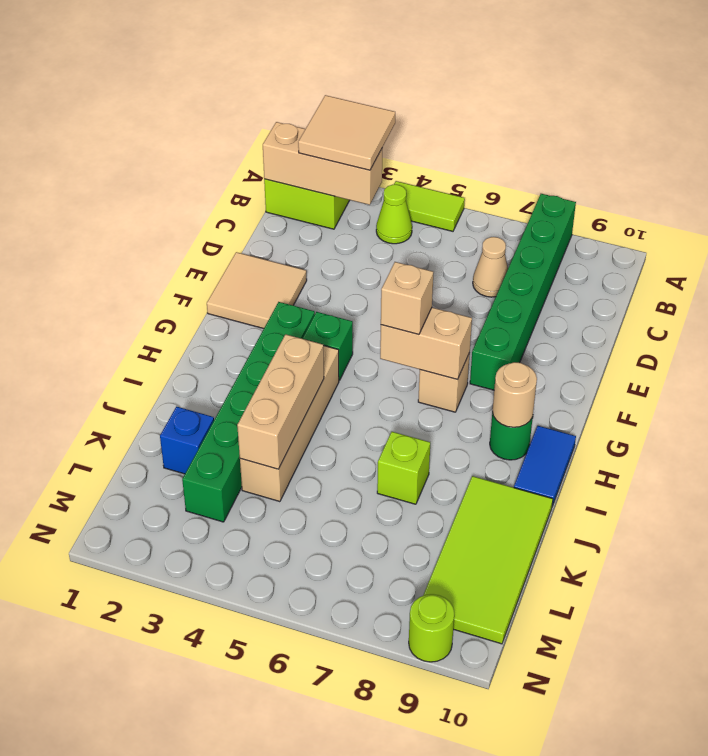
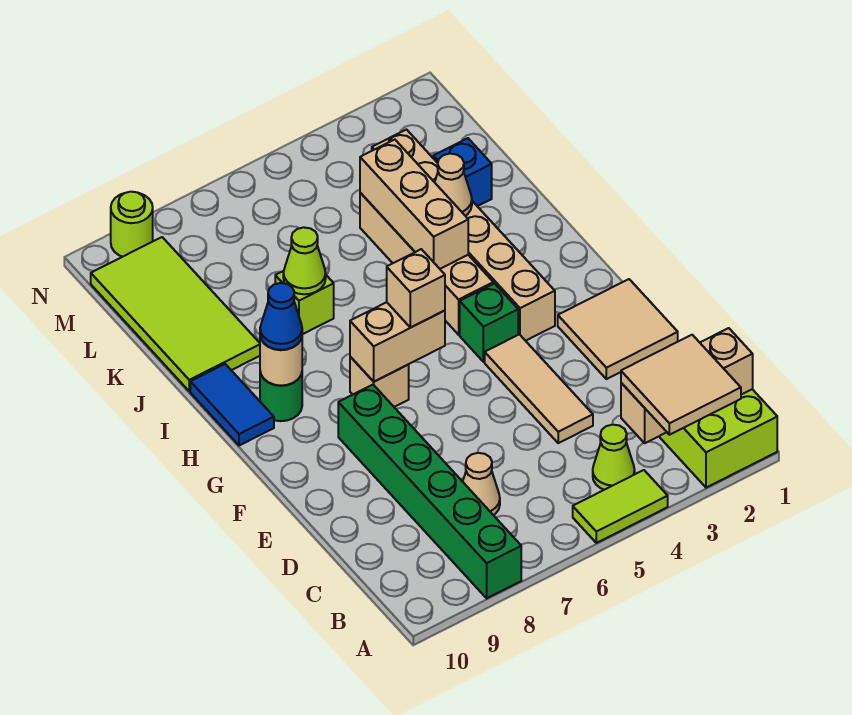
none -> tan tile D4:F4 level 1
green brick G3:L3 level 1 -> tan brick G3:L3 level 1
none -> blue cone H9 level 3
none -> tan cone J3 level 2
none -> lime cone J7 level 2

